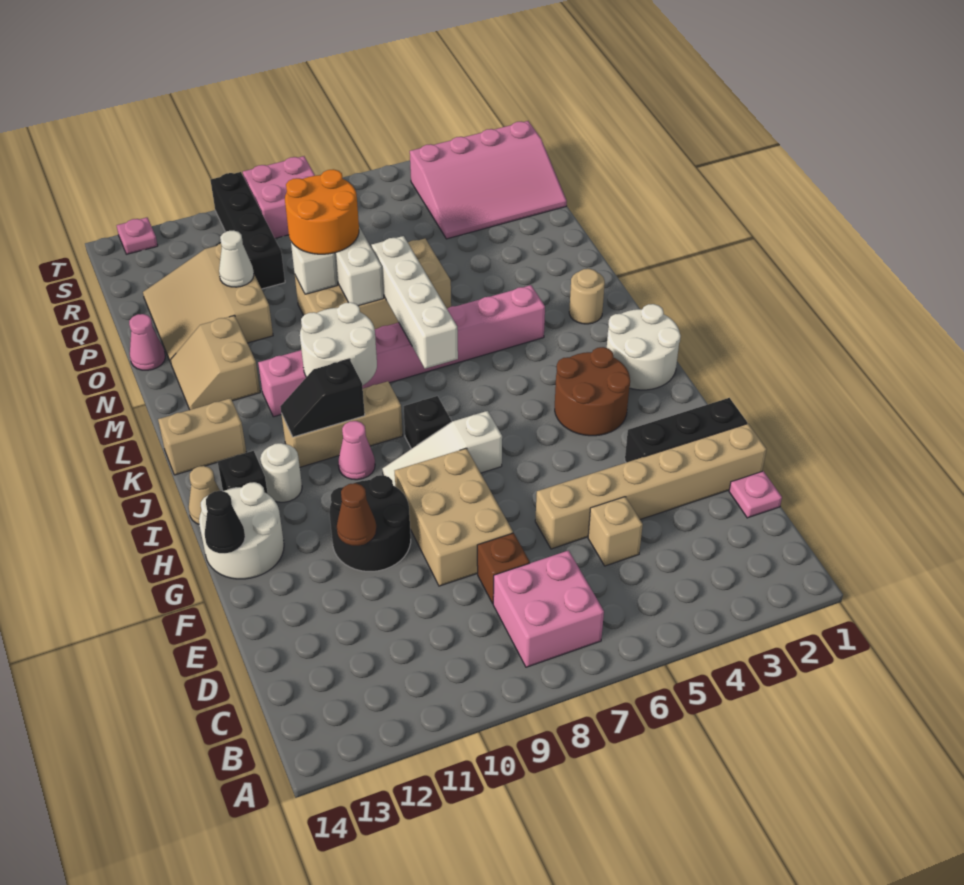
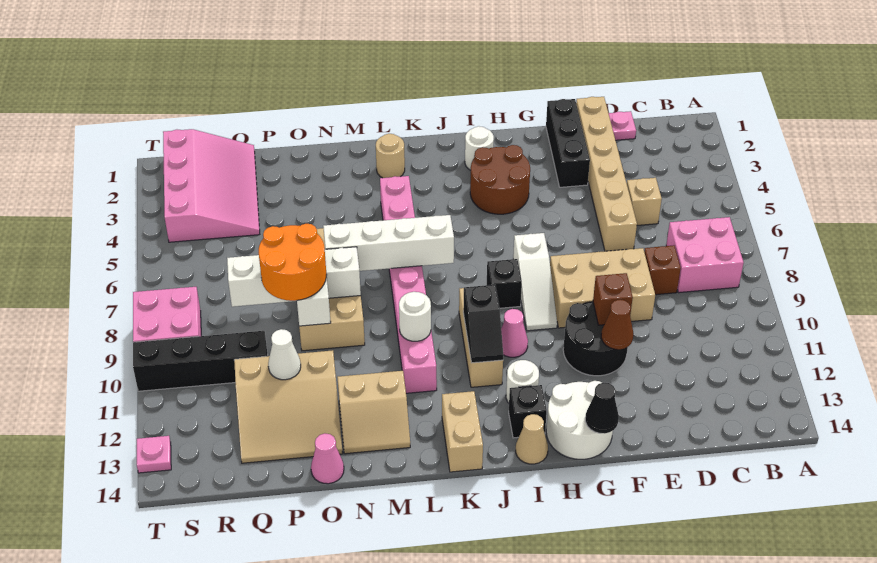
none -> brown brick F10 level 2
white round brick I1:J2 level 1 -> white round brick I2 level 1
white round brick K9:L10 level 2 -> white round brick L10 level 2

